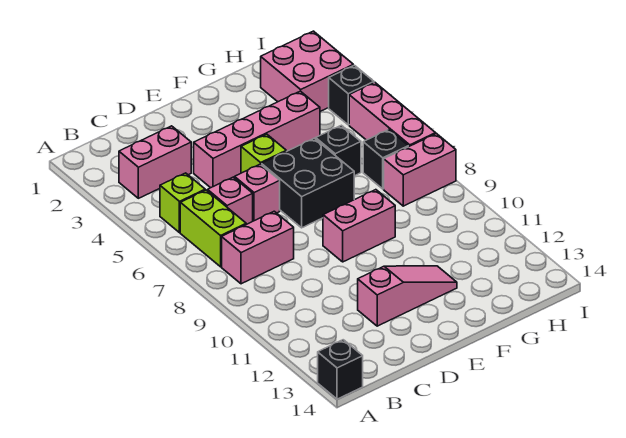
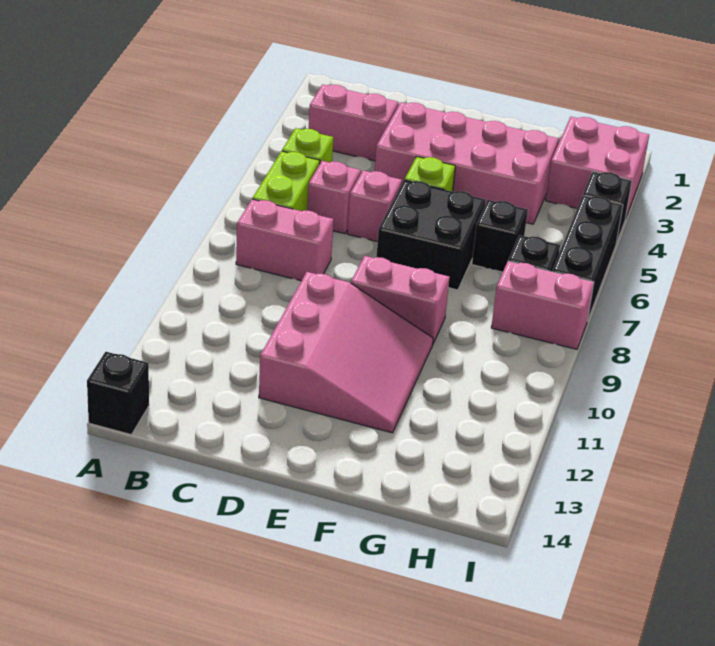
pink brick D4:G4 level 1 -> pink brick D3:G4 level 1
pink slope D12:F12 level 1 top D -> pink slope D10:F12 level 1 top D
pink brick I5:I7 level 1 -> black brick I5:I7 level 1

